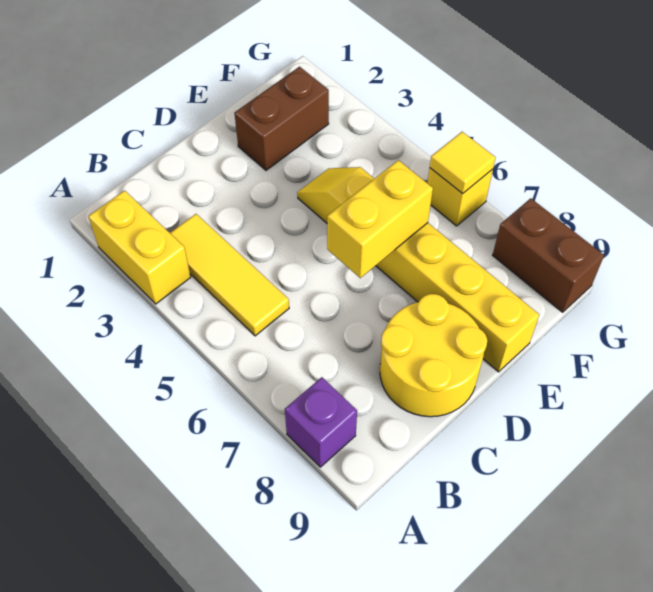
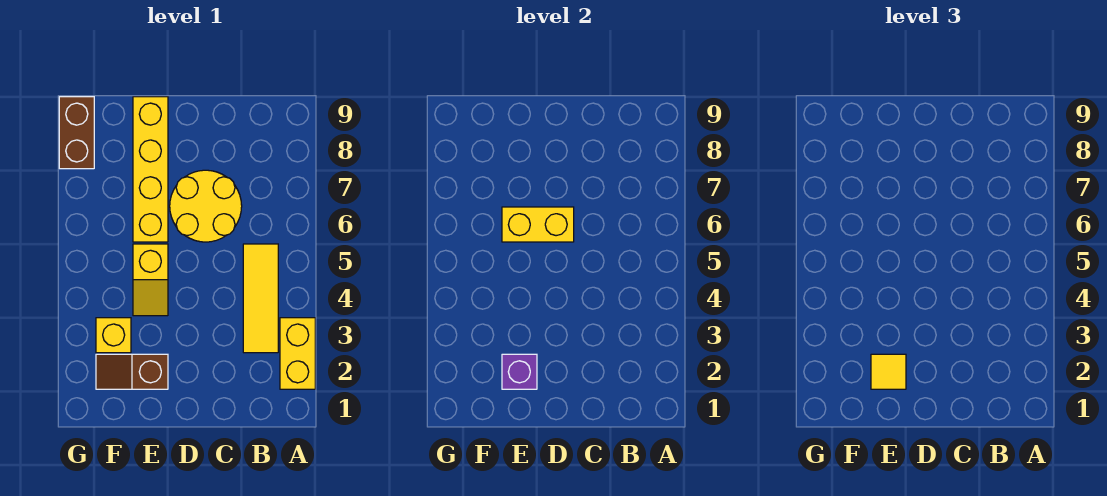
purple brick A8 level 1 -> purple brick E2 level 2
yellow round brick C8:D9 level 1 -> yellow round brick C6:D7 level 1
brown brick E2:F2 level 1 -> brown slope E2:F2 level 1 top E
yellow brick G6 level 1 -> yellow brick F3 level 1
yellow tile G6 level 2 -> yellow tile E2 level 3

